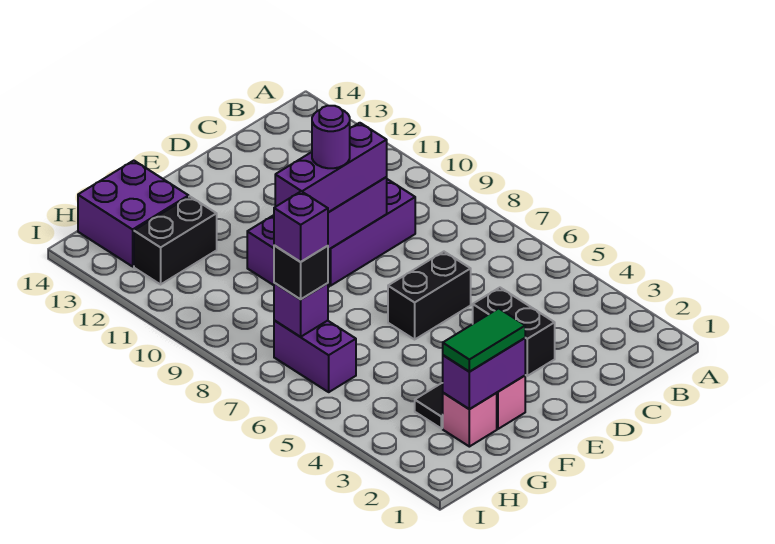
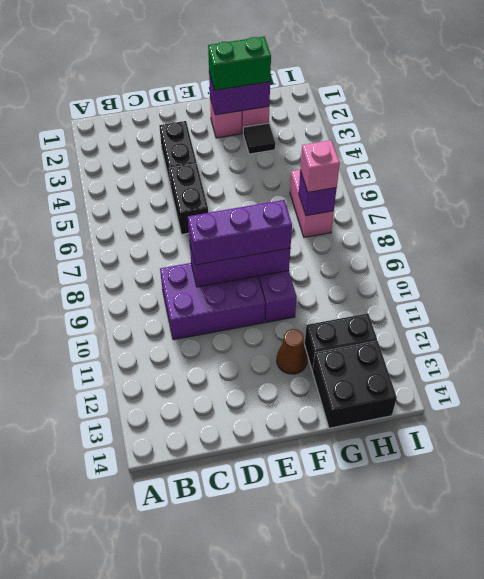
black brick D6:E6 level 1 -> black brick D5:D6 level 1
purple round brick E9 level 4 -> none
green tile F2:G2 level 3 -> green brick F2:G2 level 3
none -> brown cone F12 level 1
purple brick G13:H14 level 1 -> black brick G13:H14 level 1
purple brick H6:H7 level 1 -> pink brick H6:H7 level 1
black brick H7 level 3 -> pink brick H7 level 3
purple brick H7 level 4 -> none

